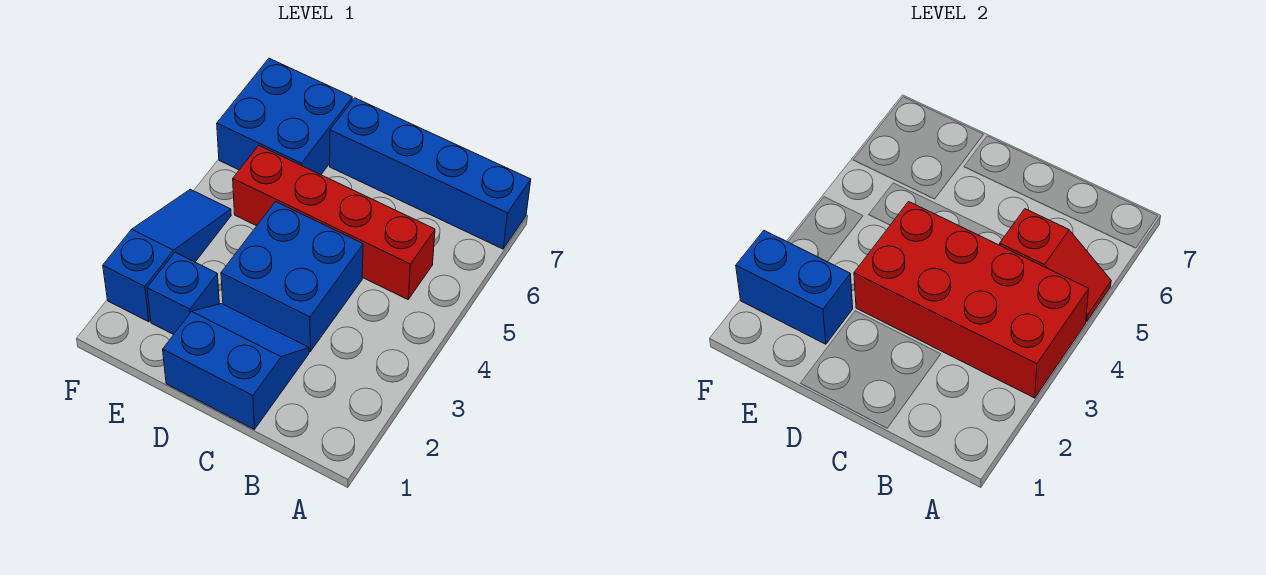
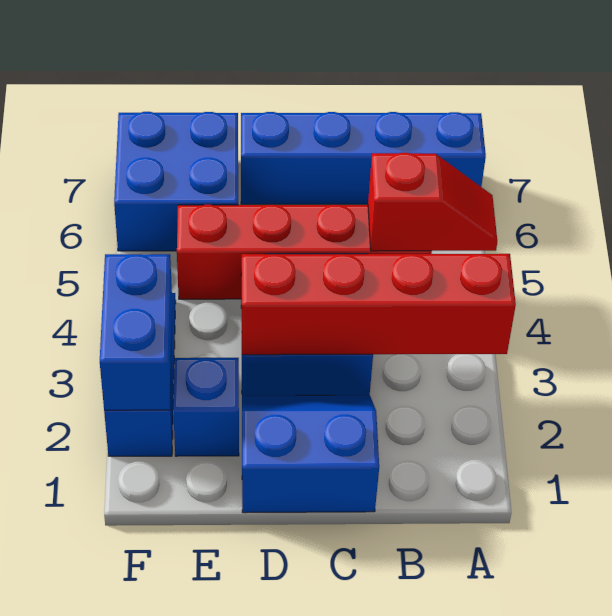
red brick A3:D4 level 2 -> red brick A3:D3 level 2
blue brick E2:F2 level 2 -> blue brick F2:F3 level 2

